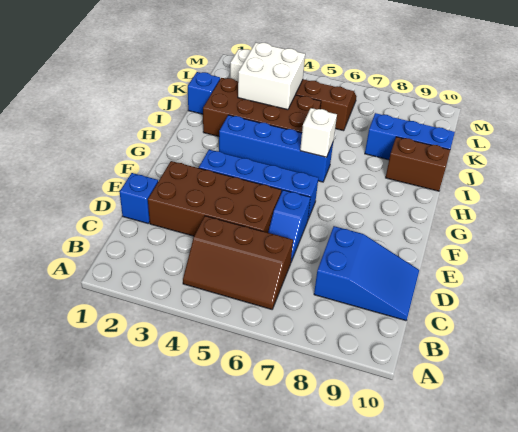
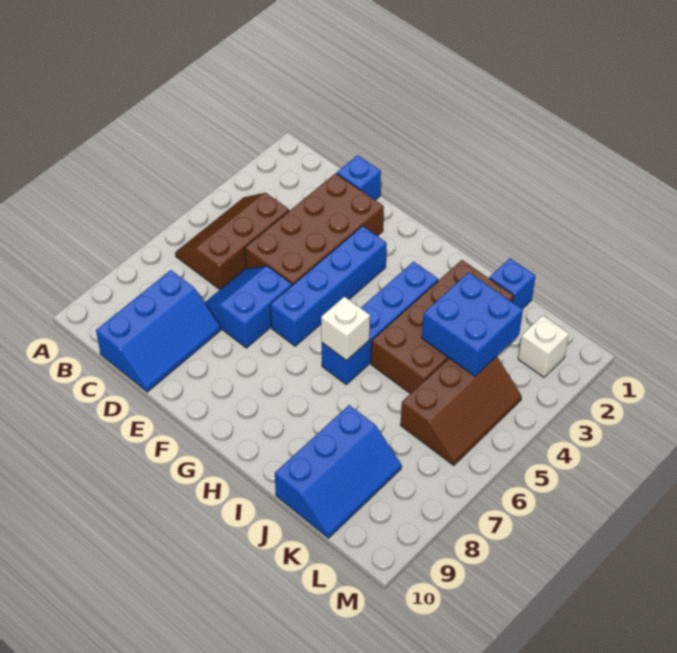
blue slope C8:D10 level 1 top 8 -> blue slope C8:D10 level 1 top C
blue slope D6:E6 level 1 top E -> blue slope D6:E7 level 1 top E
brown brick I9:I10 level 1 -> none
white brick J3:K4 level 2 -> blue brick J3:K4 level 2

